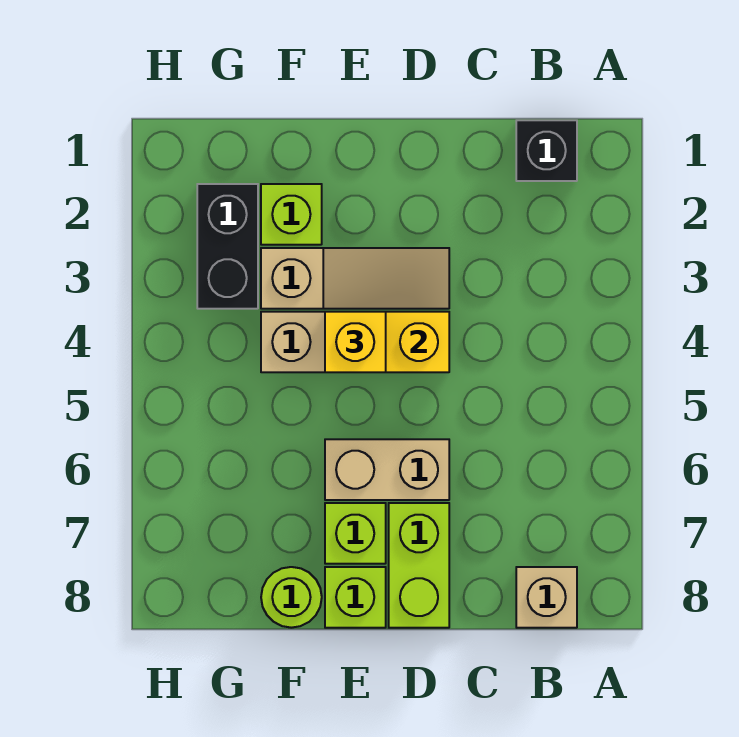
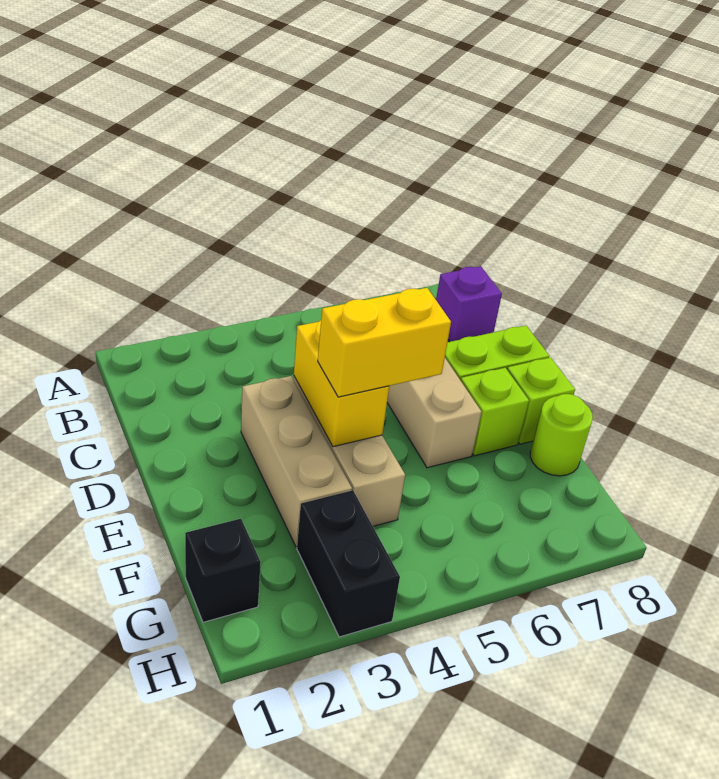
black brick B1 level 1 -> black brick G1 level 1
tan brick B8 level 1 -> purple brick B8 level 1
tan slope D3:F3 level 1 top F -> tan brick D3:F3 level 1
yellow brick E4 level 3 -> yellow brick E4:E5 level 3
lime brick F2 level 1 -> none
black brick G2:G3 level 1 -> black brick G3:H3 level 1

